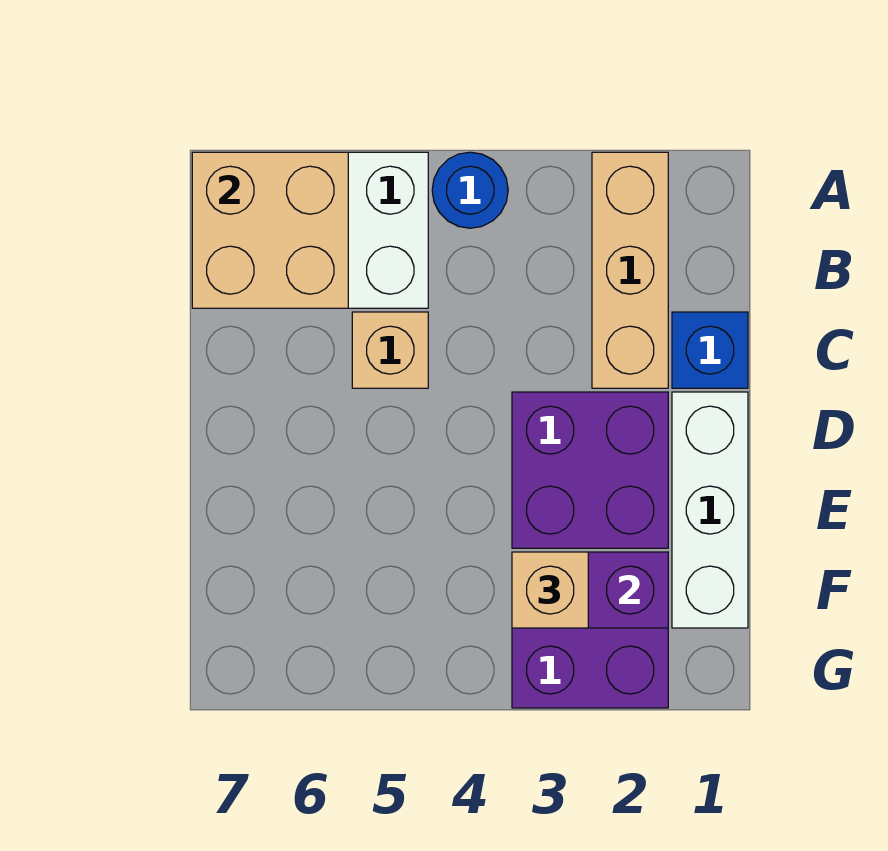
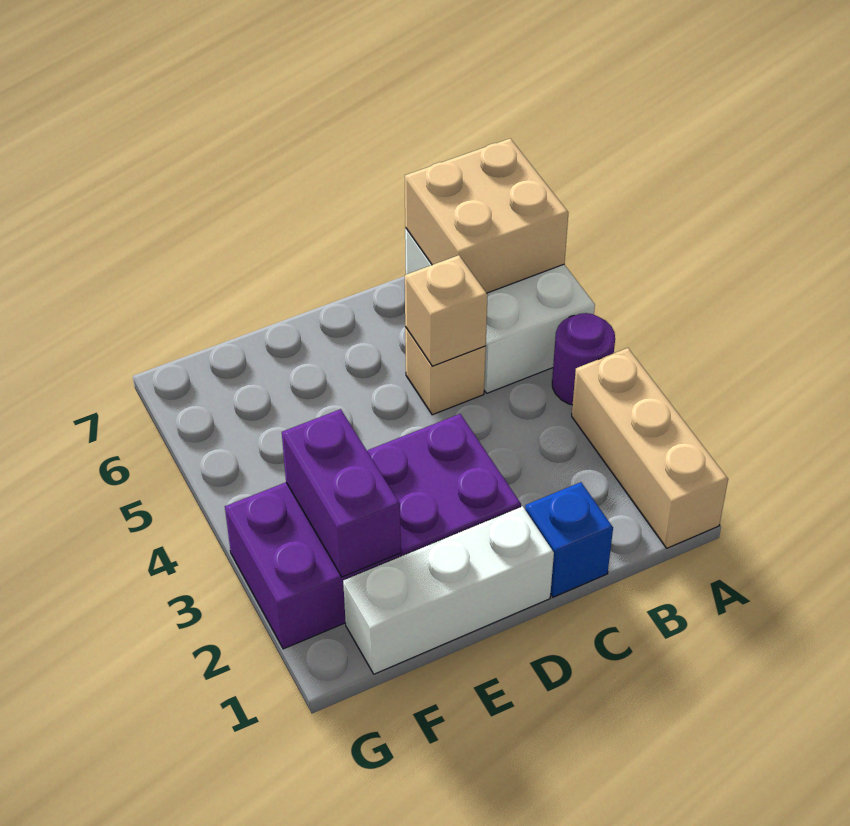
tan brick A2:C2 level 1 -> tan brick A1:A3 level 1
blue round brick A4 level 1 -> purple round brick A4 level 1
tan brick F3 level 3 -> tan brick C5 level 2

